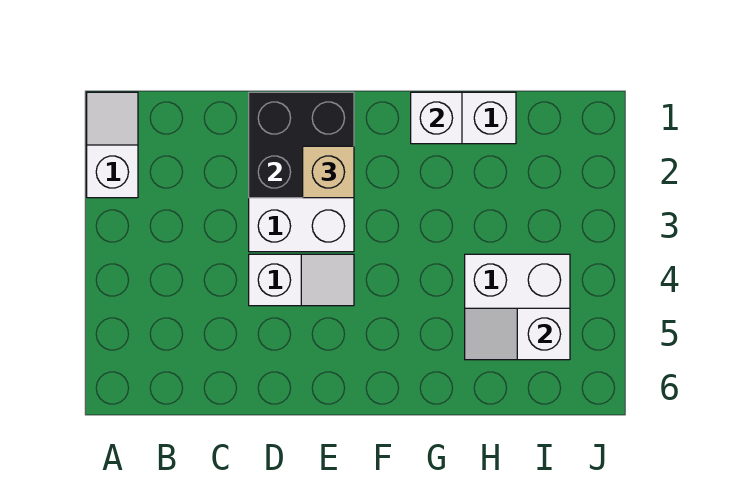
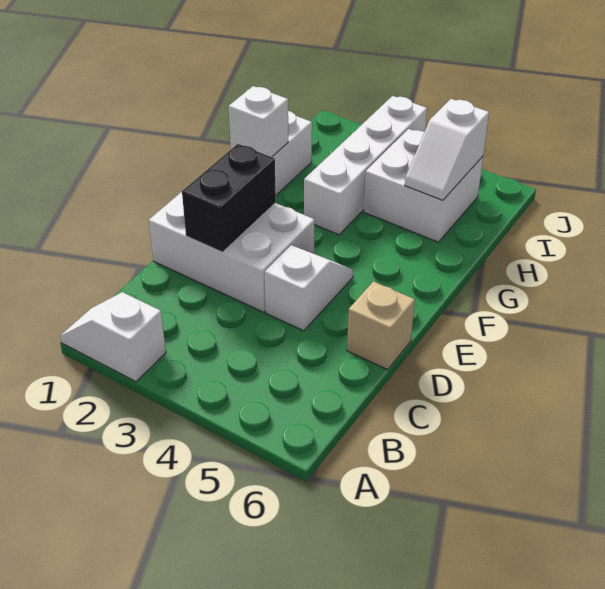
black brick D1:E2 level 2 -> black brick D2:E2 level 2
tan brick E2 level 3 -> tan brick D6 level 1
none -> white brick G3:J3 level 1

